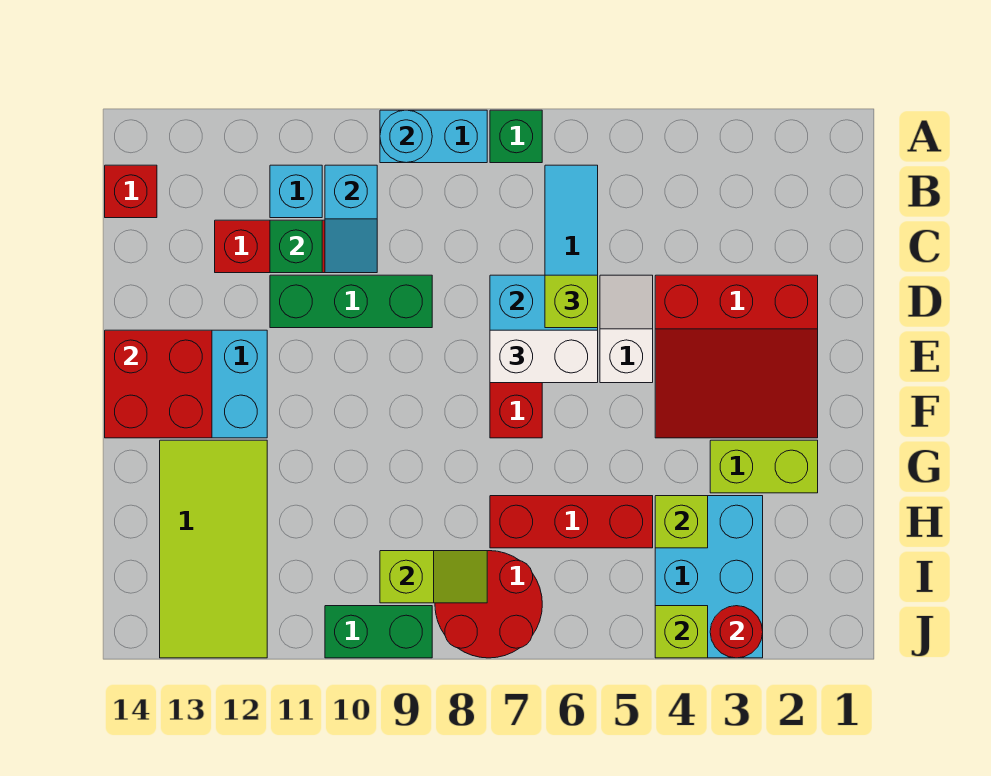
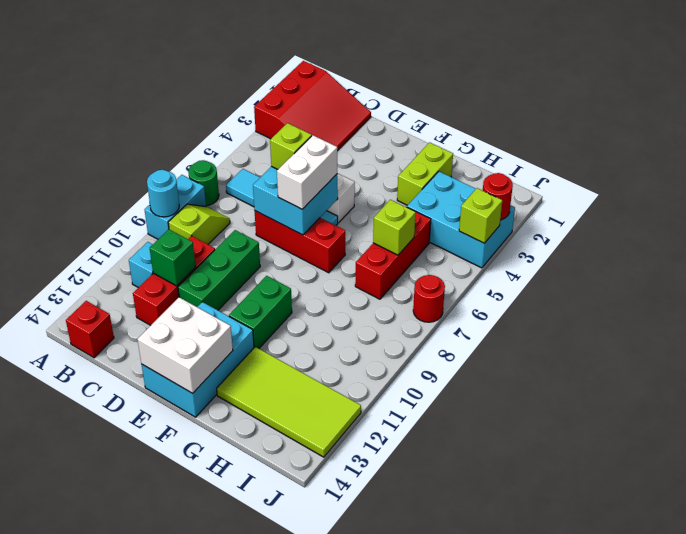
green brick A7 level 1 -> green round brick A7 level 1
cyan slope B10:C10 level 2 top B -> none
red slope D2:F4 level 1 top D -> red slope A1:C3 level 1 top A
red brick E13:F14 level 2 -> white brick E13:F14 level 2
lime brick H4 level 2 -> lime brick H6 level 2
red round brick I7:J8 level 1 -> red round brick J7 level 1
lime slope I8:I9 level 2 top 9 -> lime slope B8:B9 level 1 top 9
green brick J9:J10 level 1 -> green brick F10:F11 level 1

